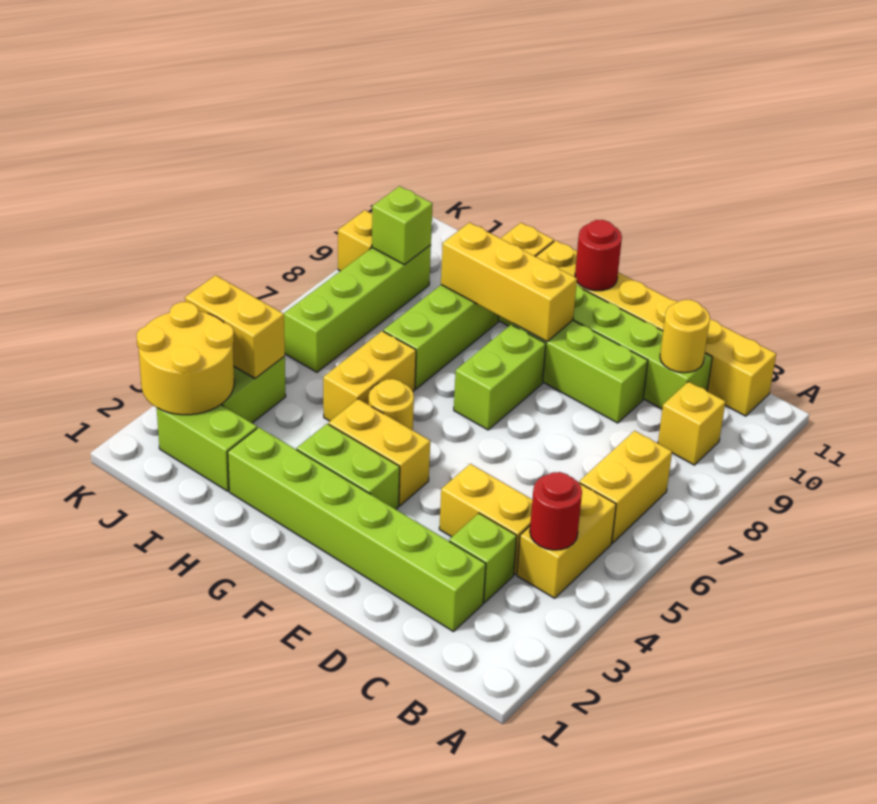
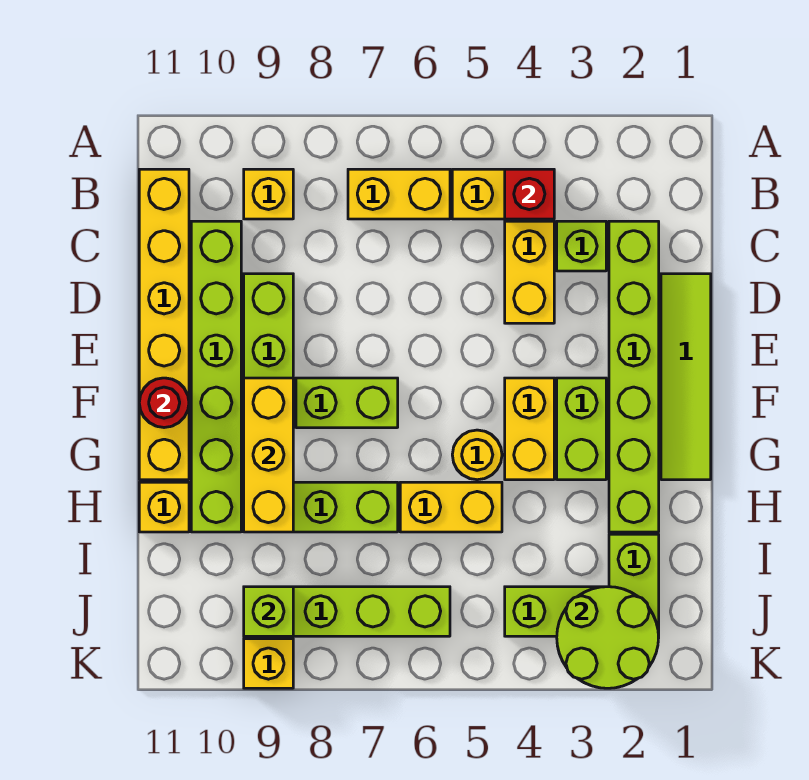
red round brick B4 level 2 -> red brick B4 level 2
yellow round brick C10 level 2 -> none
none -> lime tile D1:G1 level 1
yellow round brick J2:K3 level 2 -> lime round brick J2:K3 level 2
yellow brick J4:K4 level 2 -> none

